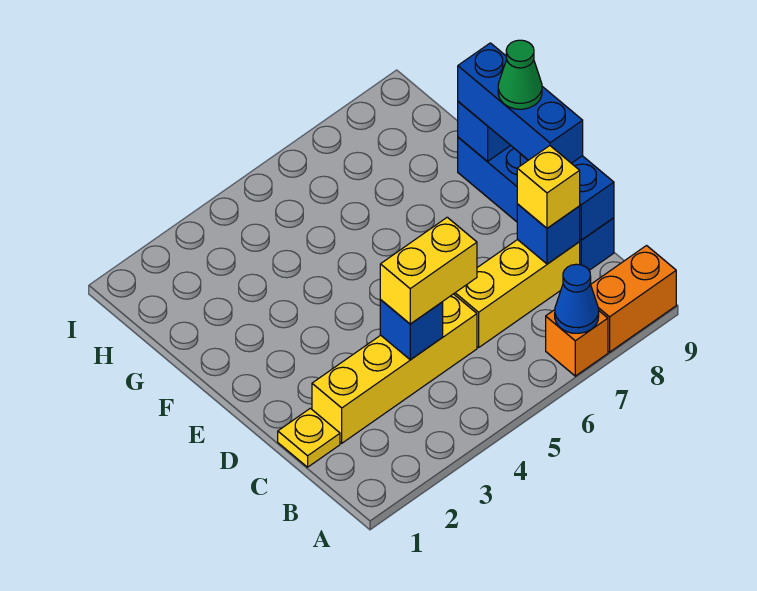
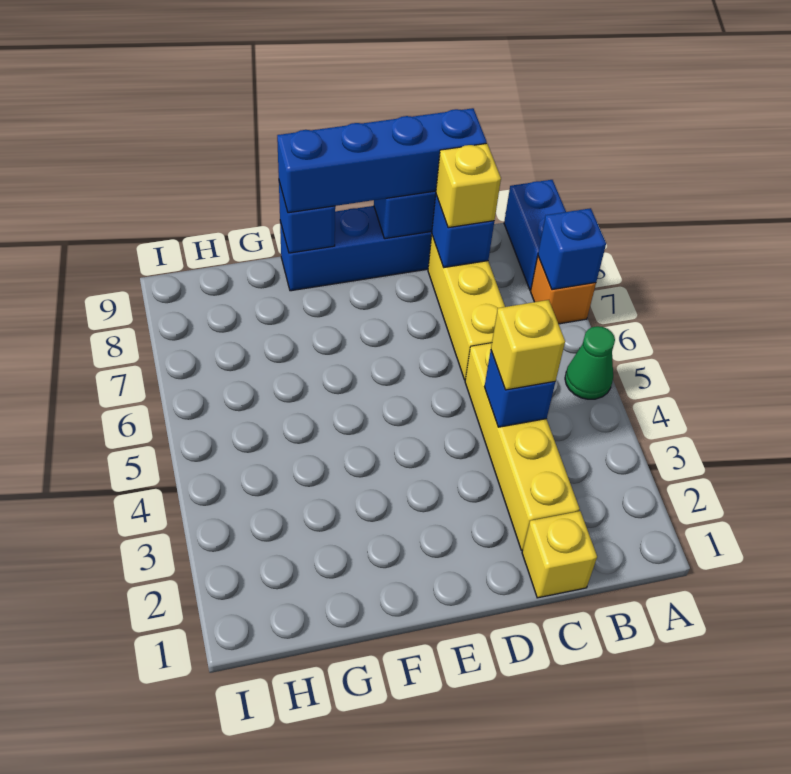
blue cone A7 level 2 -> blue brick A7 level 2
orange brick A8:A9 level 1 -> blue brick A8:A9 level 1
yellow plate C1 level 1 -> yellow brick C1 level 1
yellow brick C4:C5 level 3 -> yellow brick C4 level 3
blue brick D9:F9 level 3 -> blue brick C9:F9 level 3
green cone E9 level 4 -> green cone A5 level 1

